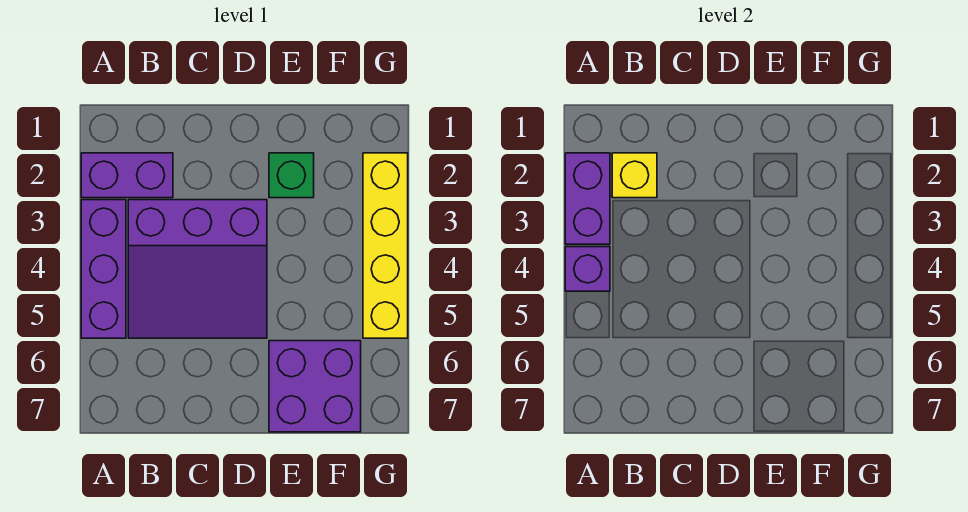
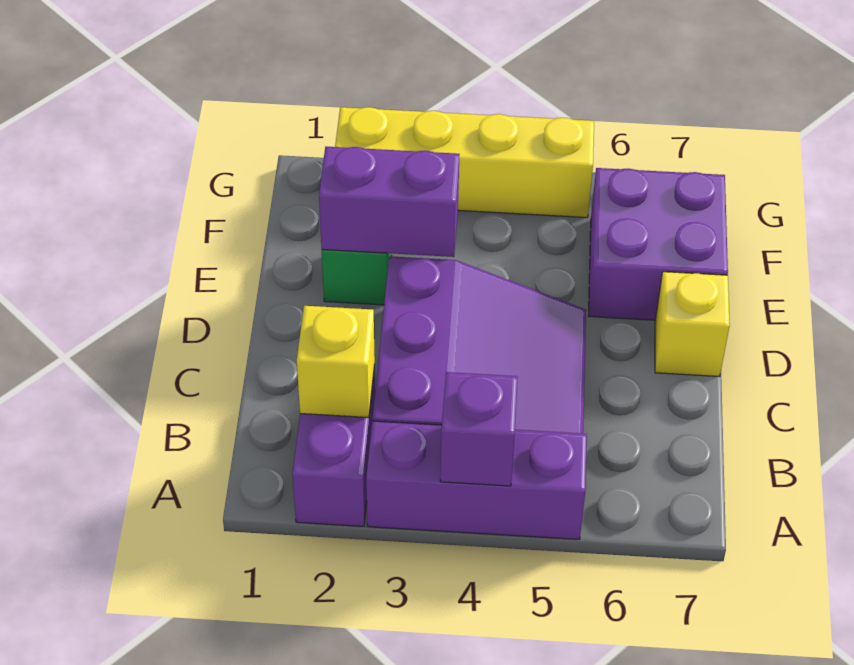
purple brick A2:A3 level 2 -> purple brick E2:E3 level 2
none -> yellow brick D7 level 1

